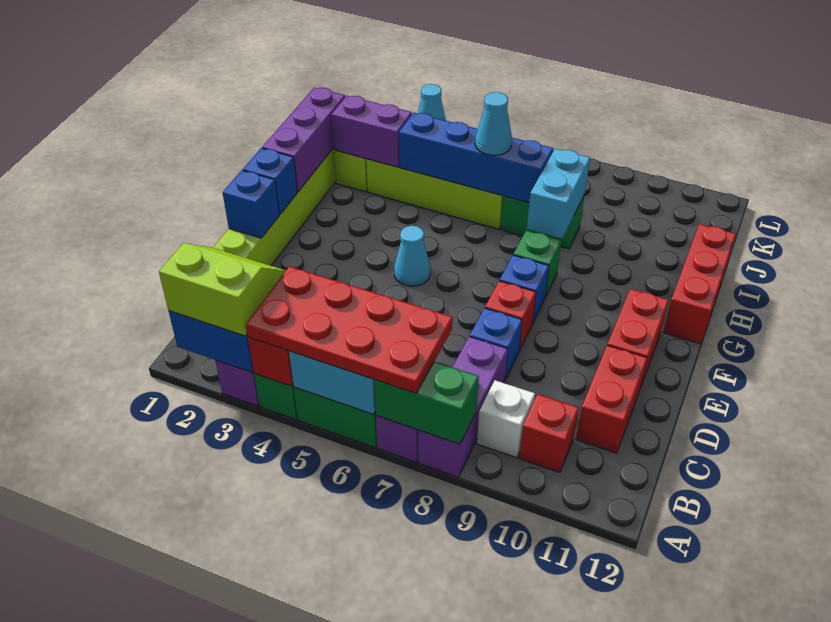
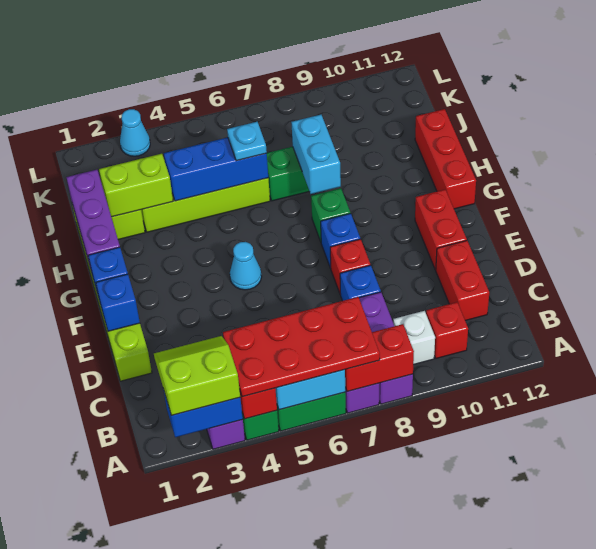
green brick A7:A8 level 2 -> red brick A7:A8 level 2
purple brick I2:I3 level 2 -> lime brick I2:I3 level 2
blue brick I4:I7 level 2 -> blue brick I4:I6 level 2
cyan cone I6 level 3 -> cyan plate I6 level 3

